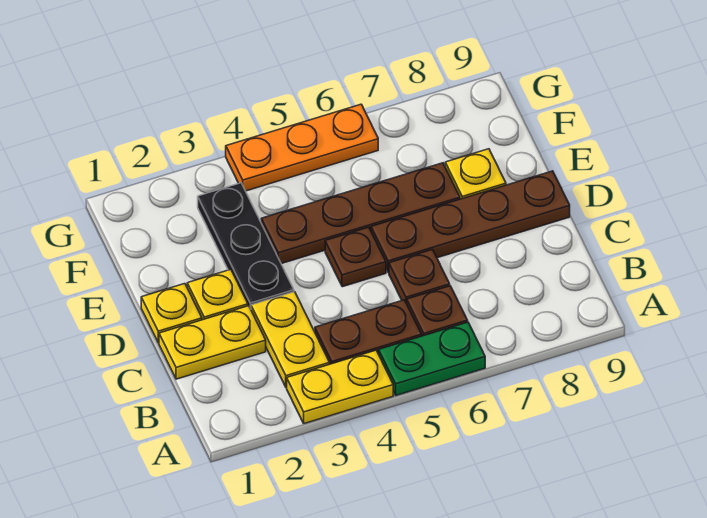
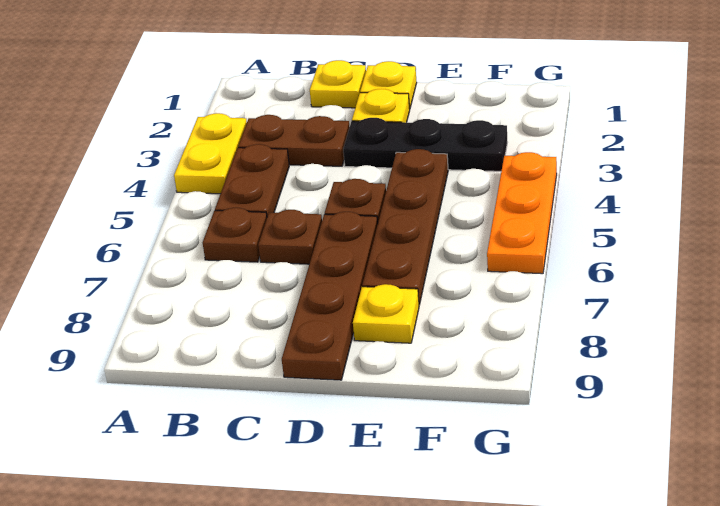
green plate A5:A6 level 1 -> none
yellow plate B3:C3 level 1 -> brown plate B3:C3 level 1
yellow plate C1:C2 level 1 -> yellow plate C1 level 1

